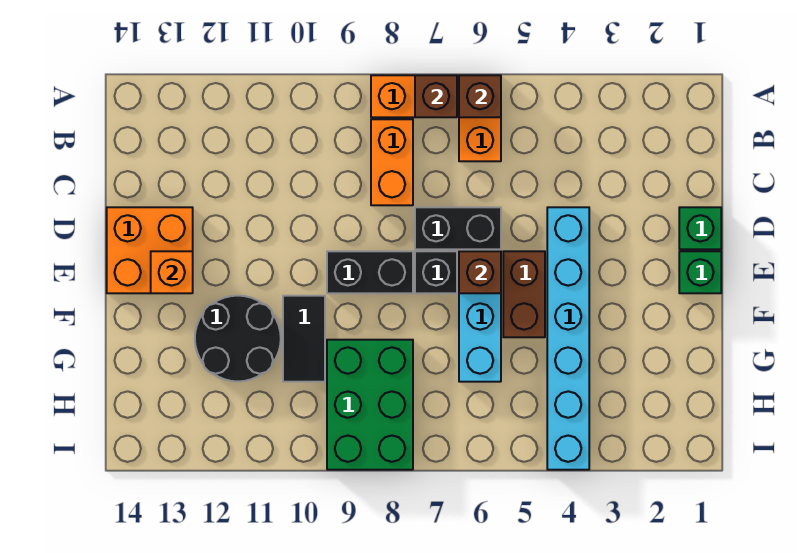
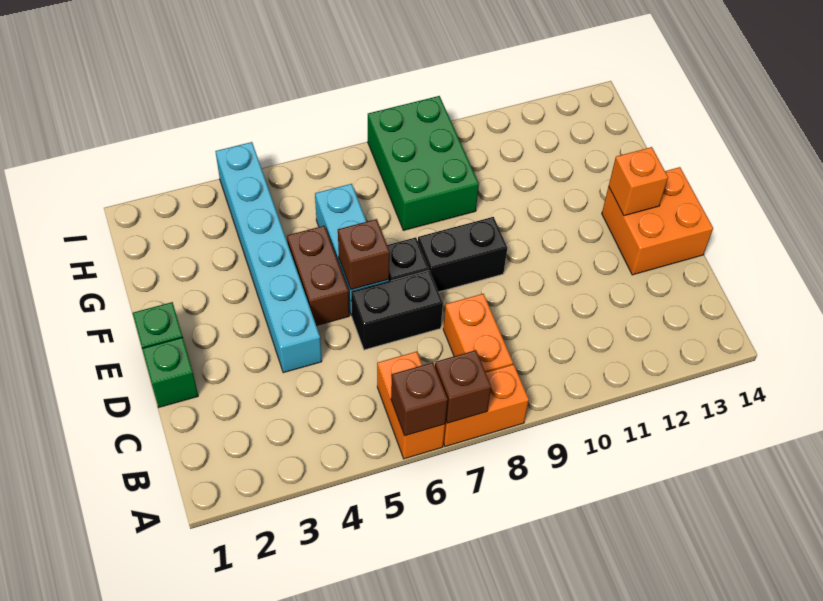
black tile F10:G10 level 1 -> none
black round brick F11:G12 level 1 -> none

